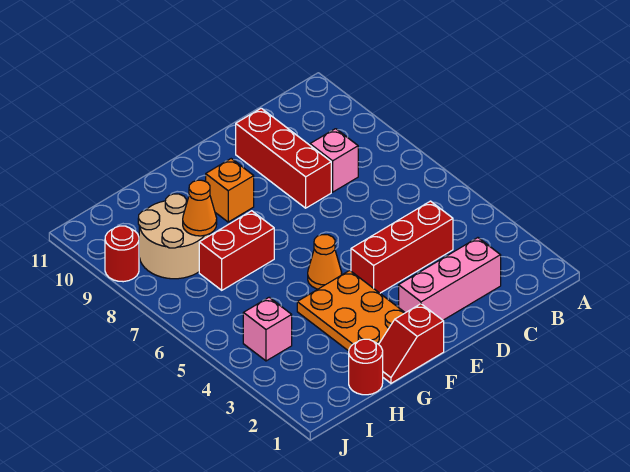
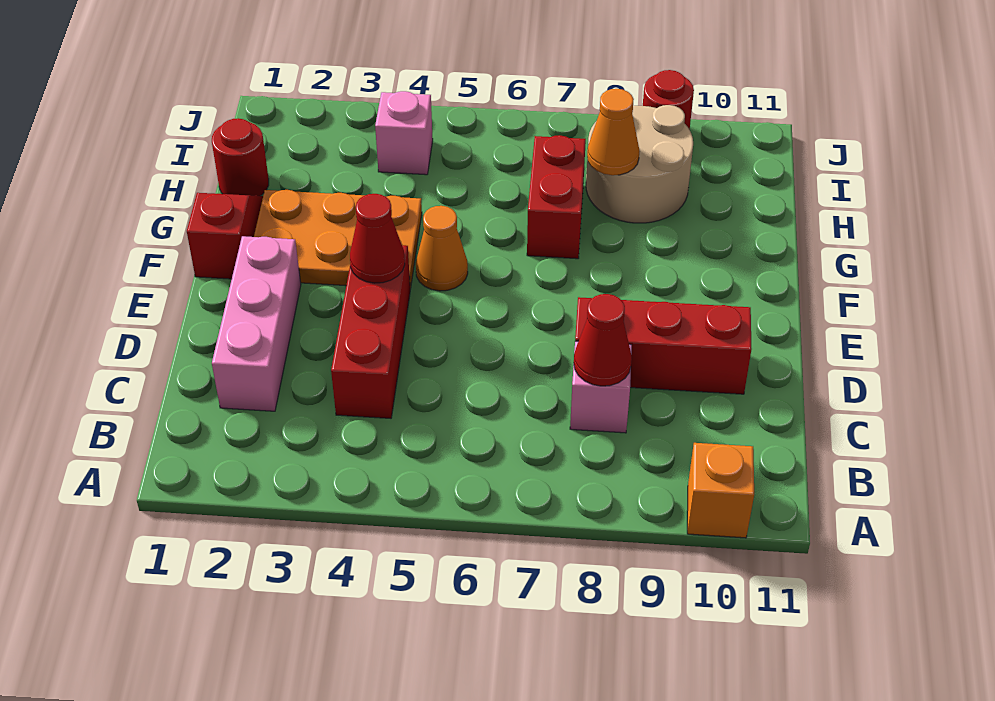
none -> red cone C8 level 2
none -> red cone E4 level 2
orange brick F9 level 1 -> orange brick A10 level 1

